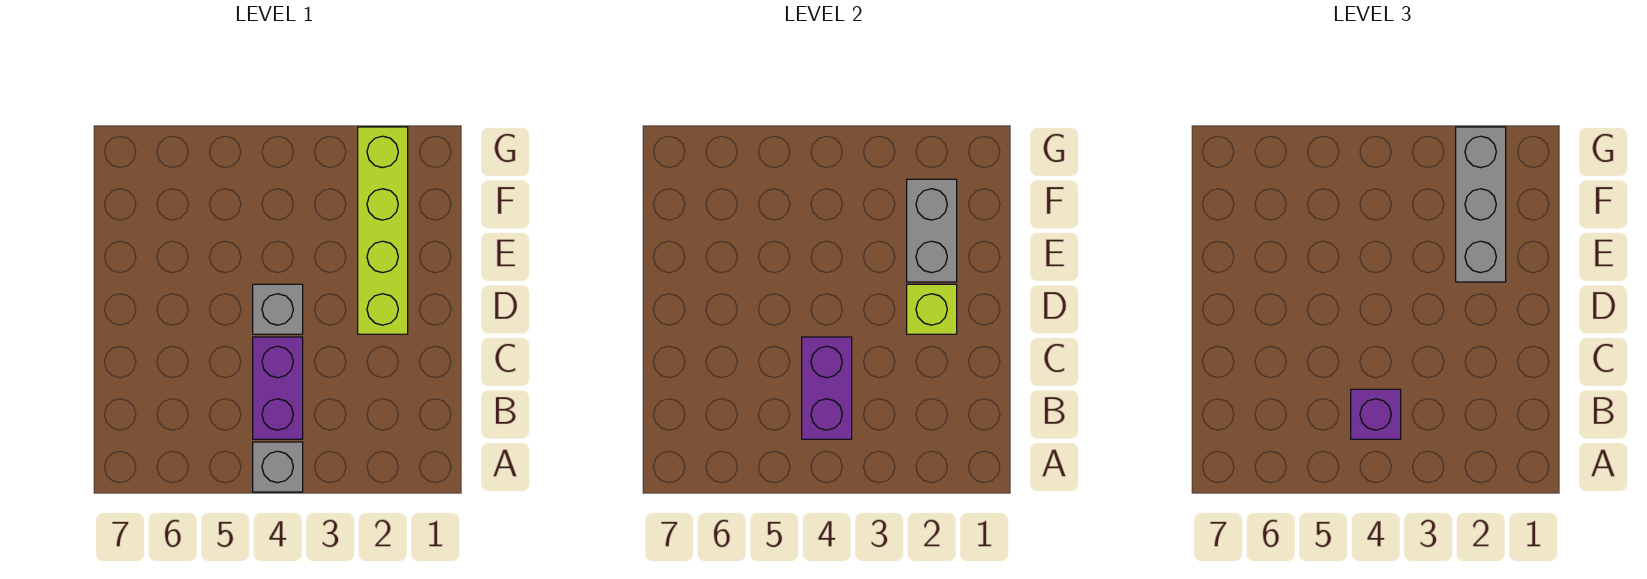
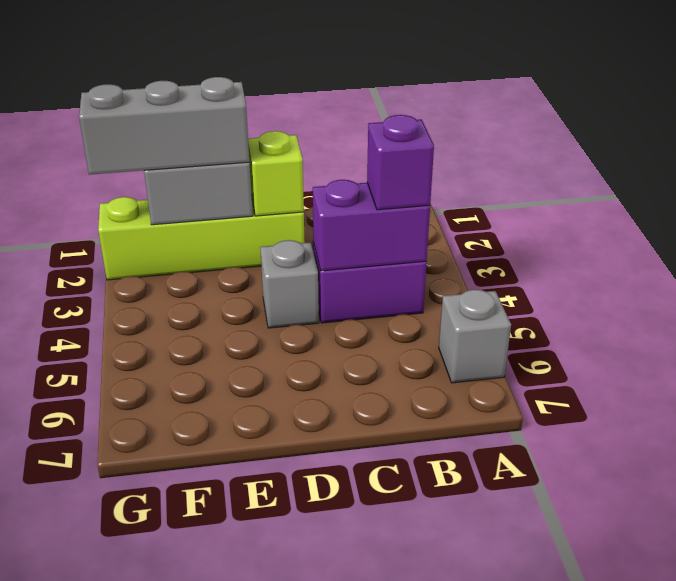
grey brick A4 level 1 -> grey brick A6 level 1

